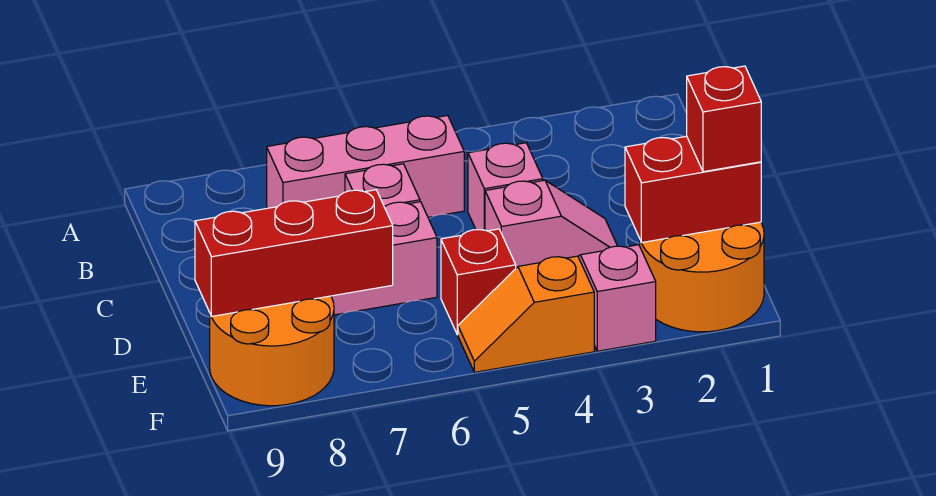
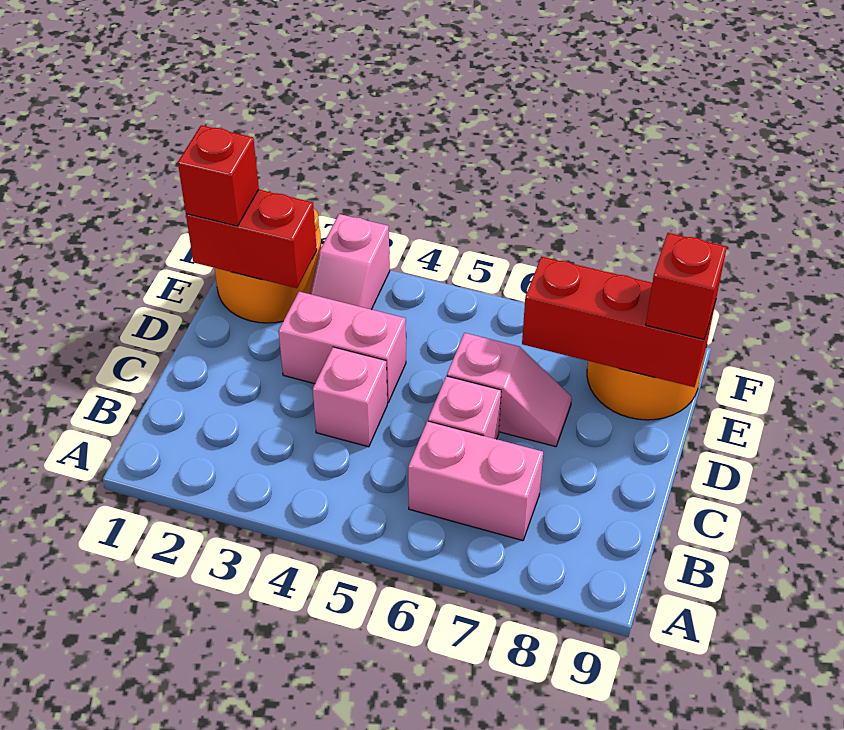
pink brick B5:B7 level 1 -> pink brick B6:B7 level 1
pink slope D3:D4 level 1 top 4 -> pink brick D3:D4 level 1
red brick E5 level 1 -> red brick E9 level 3
orange slope F4:F5 level 1 top 4 -> none

